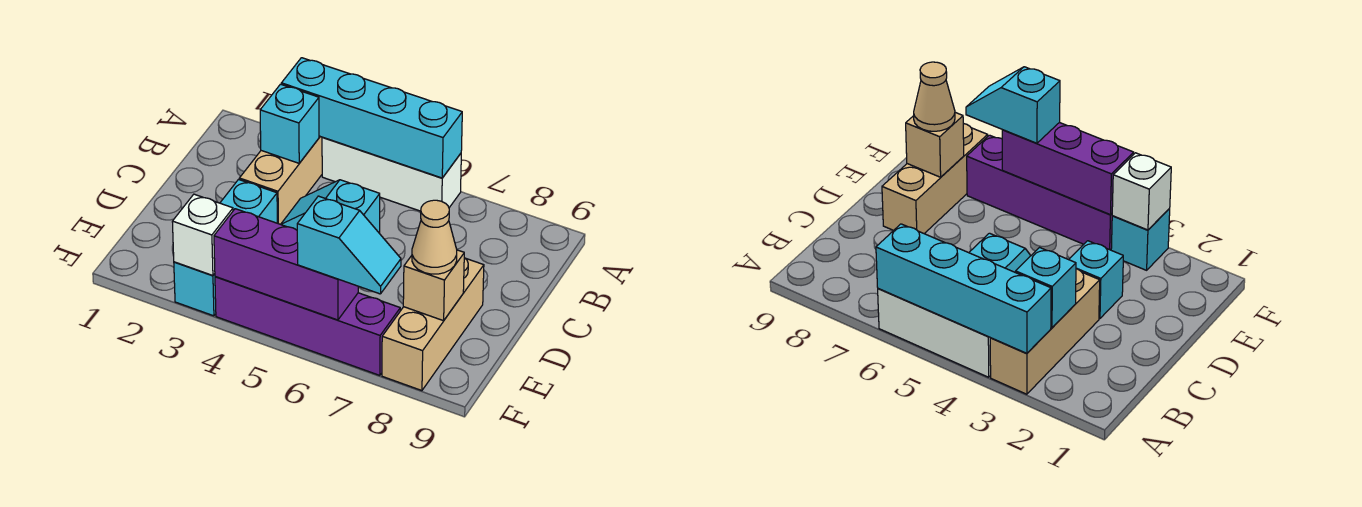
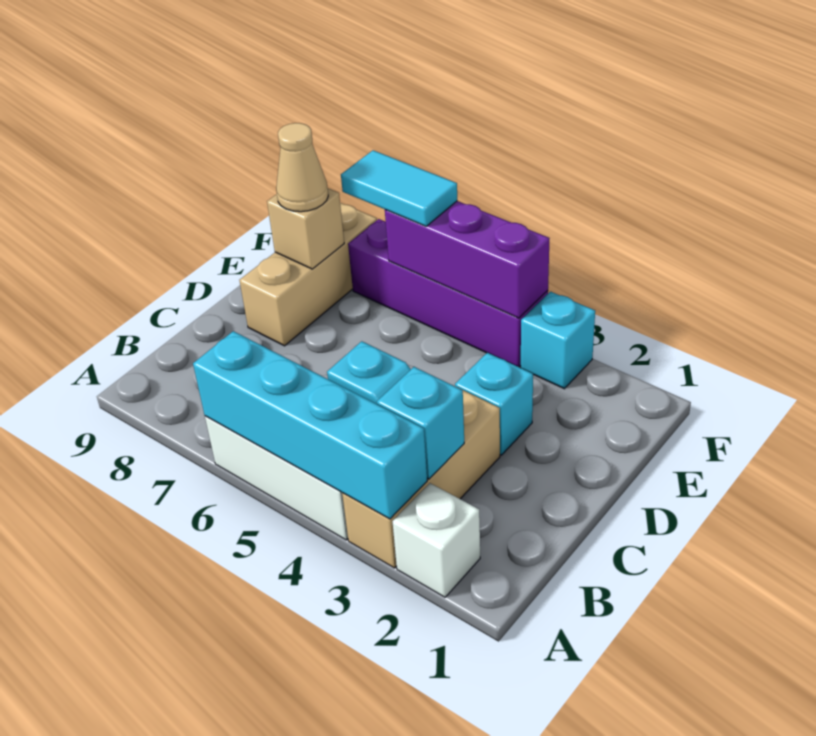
white brick F3 level 2 -> white brick A2 level 1
cyan slope F6:F7 level 3 top 6 -> cyan tile F6:F7 level 3

